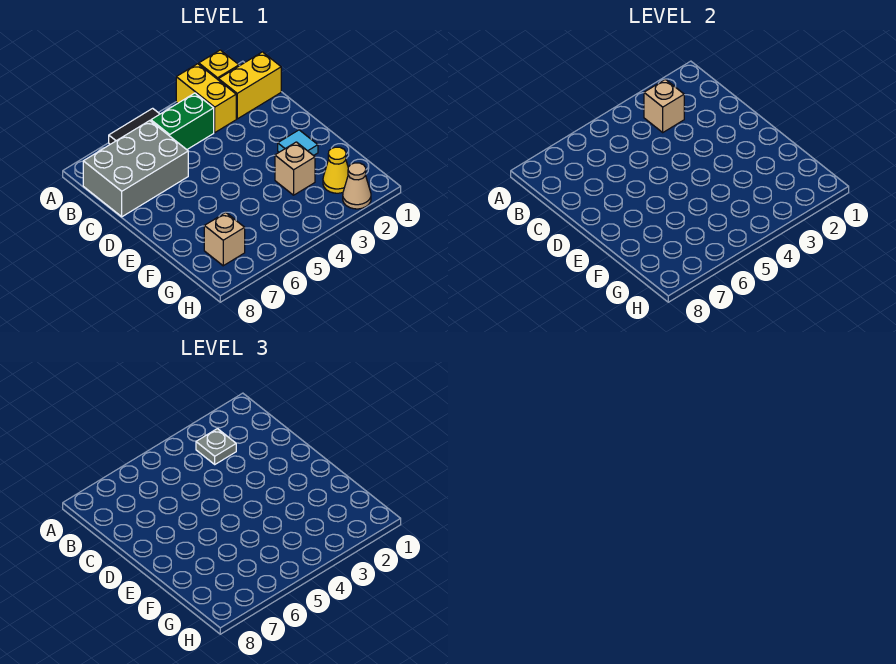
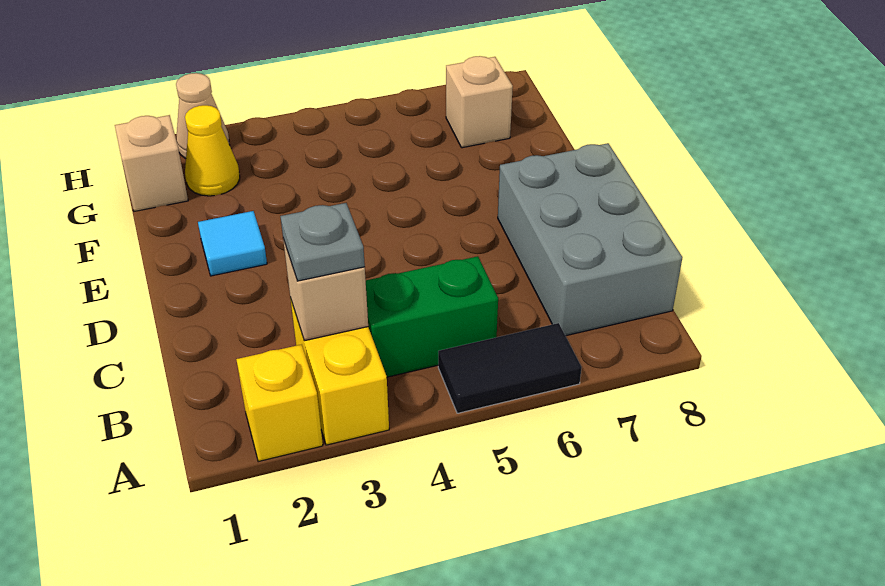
yellow brick B1:B2 level 1 -> none
grey brick B6:C8 level 1 -> grey brick B7:D8 level 1
tan brick F3 level 1 -> tan brick G1 level 1

